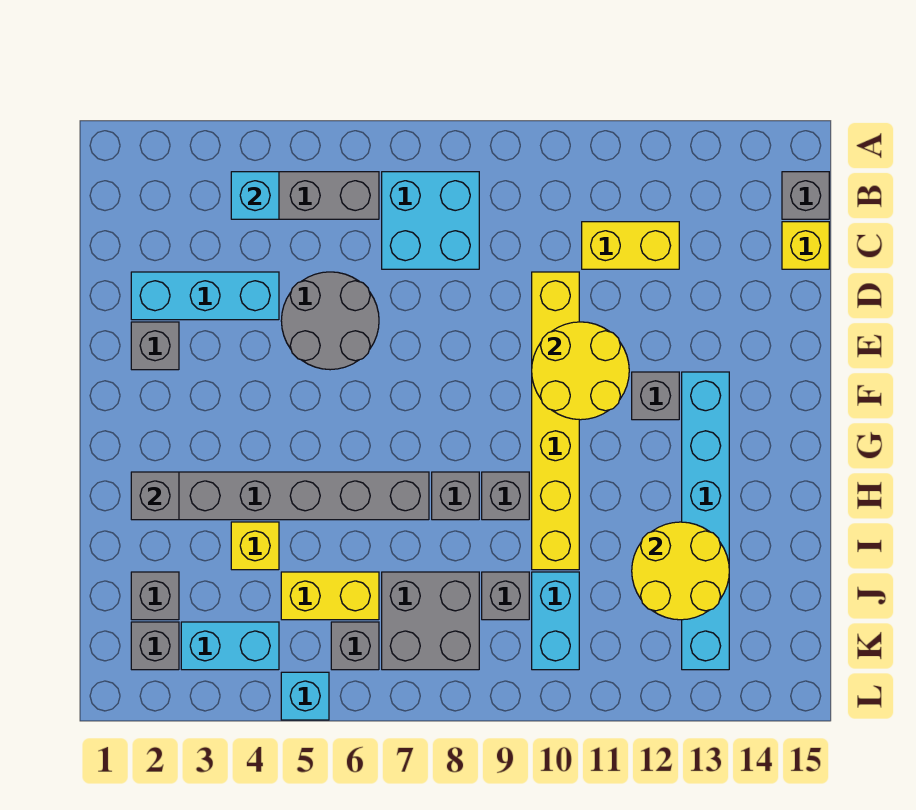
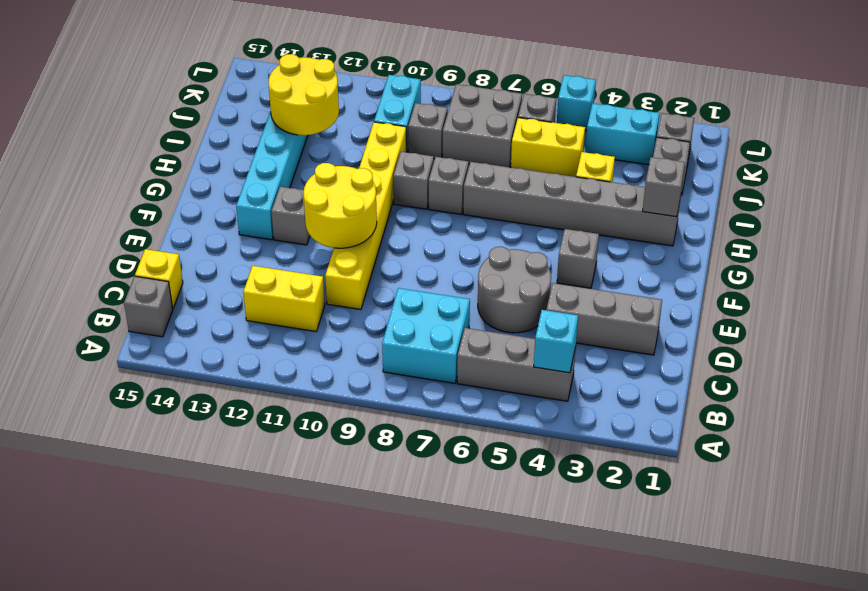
cyan brick D2:D4 level 1 -> grey brick D2:D4 level 1
grey brick E2 level 1 -> grey brick F4 level 1

